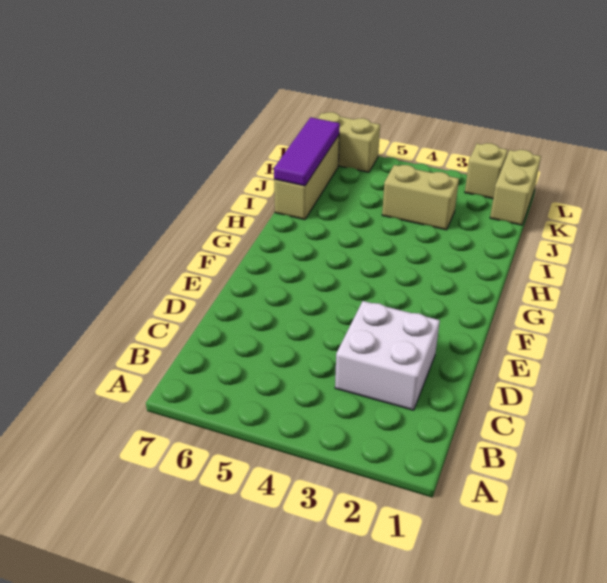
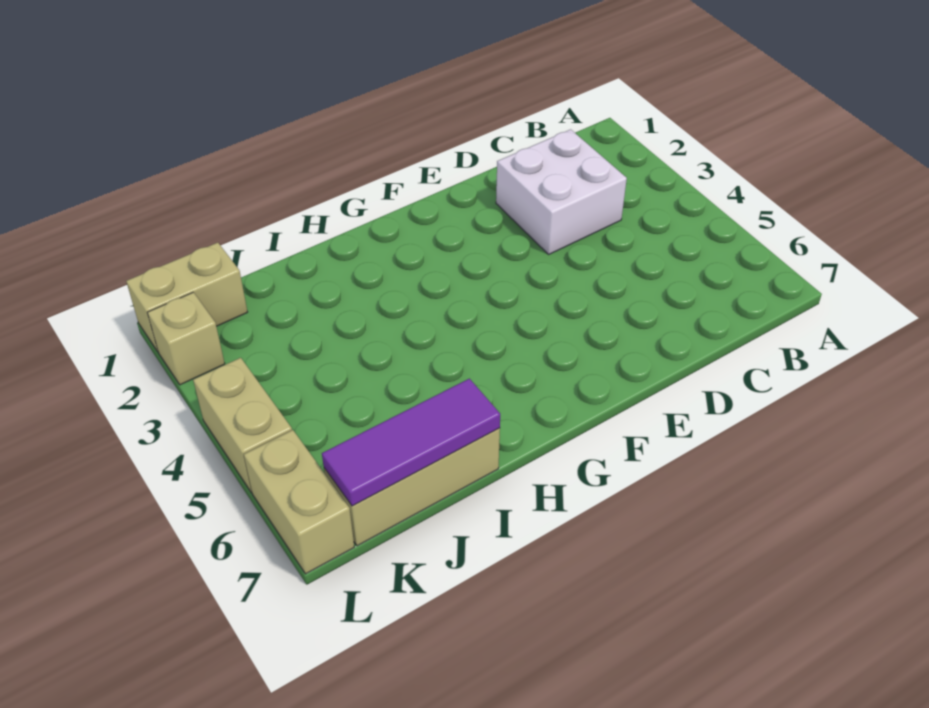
tan brick J3:J4 level 1 -> tan brick L4:L5 level 1

